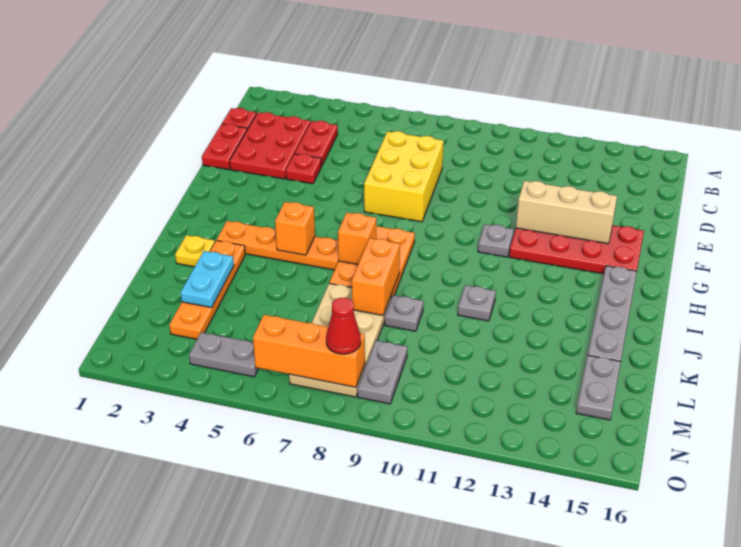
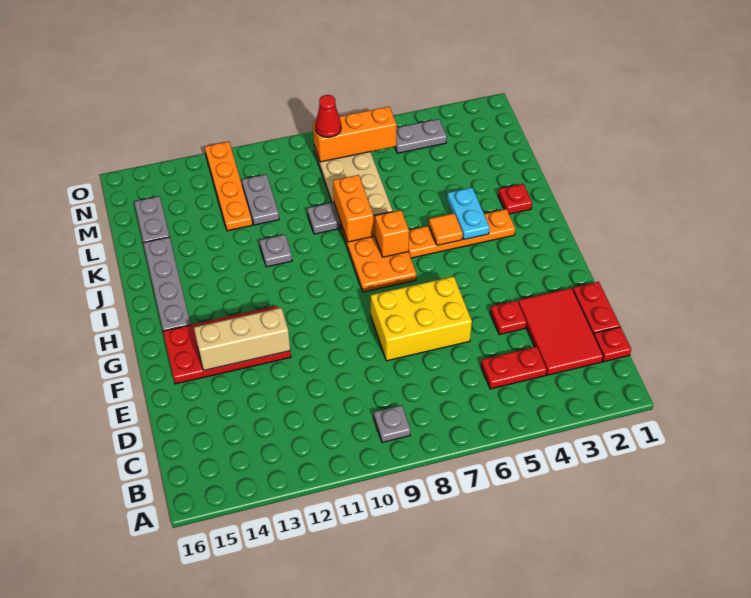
red plate C2:E3 level 1 -> red tile C2:E3 level 1
red plate C4:D4 level 1 -> red plate C4:C5 level 1
yellow brick D7:F8 level 1 -> yellow brick E6:F8 level 1
grey plate G11 level 1 -> grey plate B9 level 1
orange brick I5 level 2 -> orange tile I5 level 2
yellow plate J2 level 1 -> red plate J2 level 1
orange plate J3:M3 level 1 -> orange plate L12:O12 level 1
cyan plate K3:L3 level 2 -> cyan plate I4:J4 level 2
grey plate M9:N9 level 1 -> grey plate L11:M11 level 1

